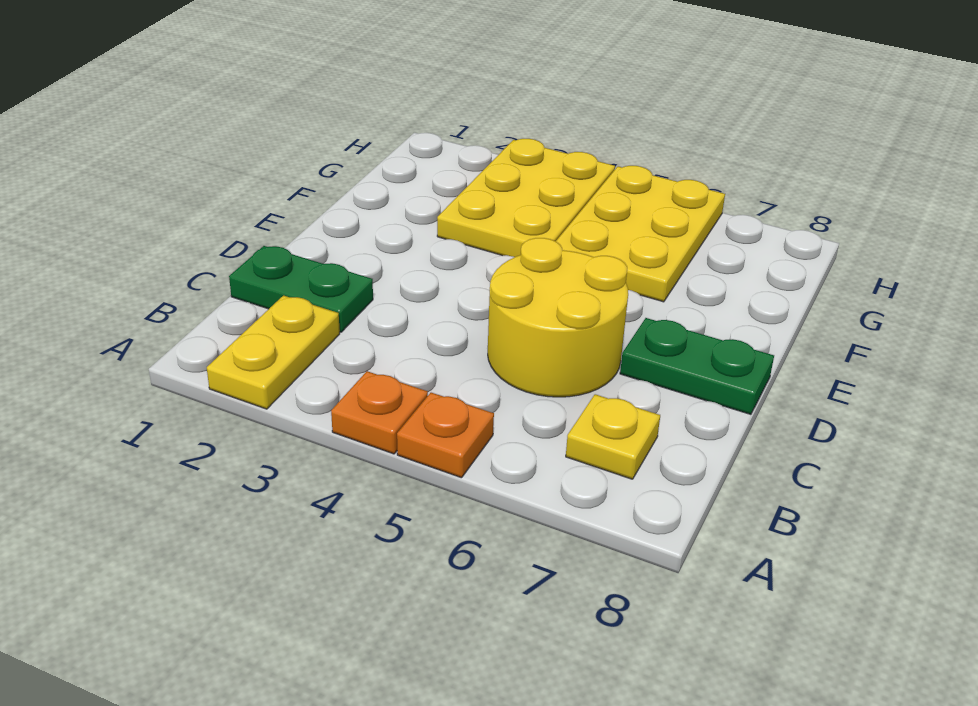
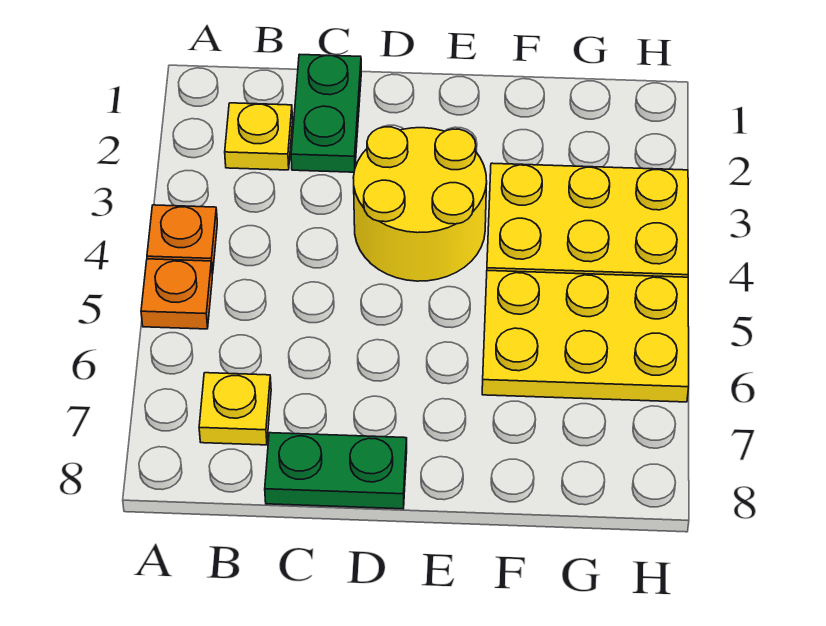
yellow plate A2:B2 level 1 -> yellow plate B2 level 1
yellow round brick C5:D6 level 1 -> yellow round brick D3:E4 level 1
green plate D7:D8 level 1 -> green plate C8:D8 level 1

